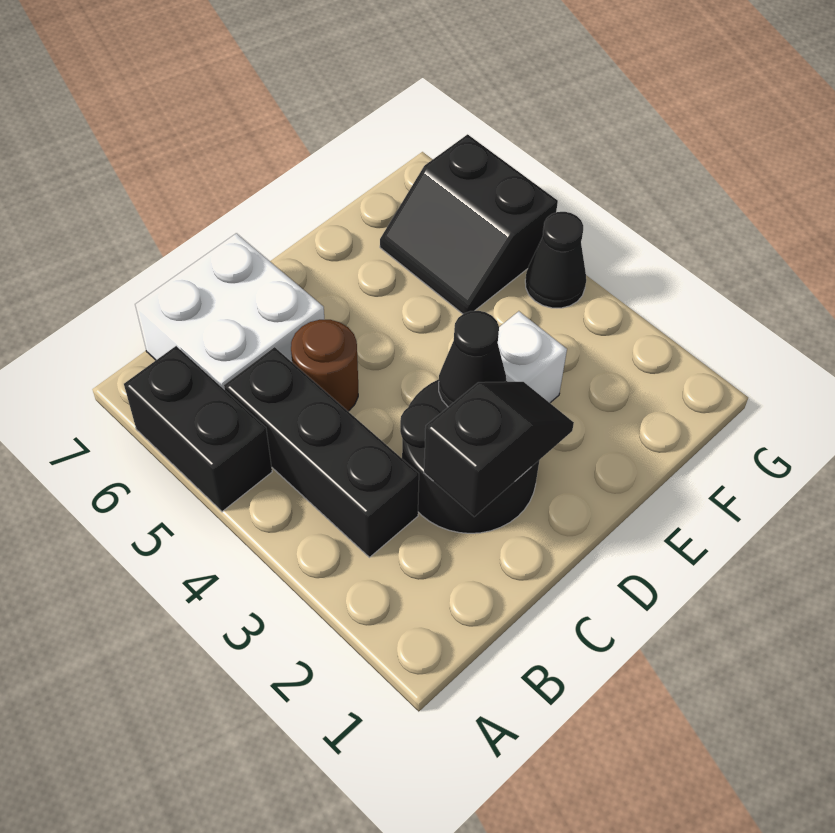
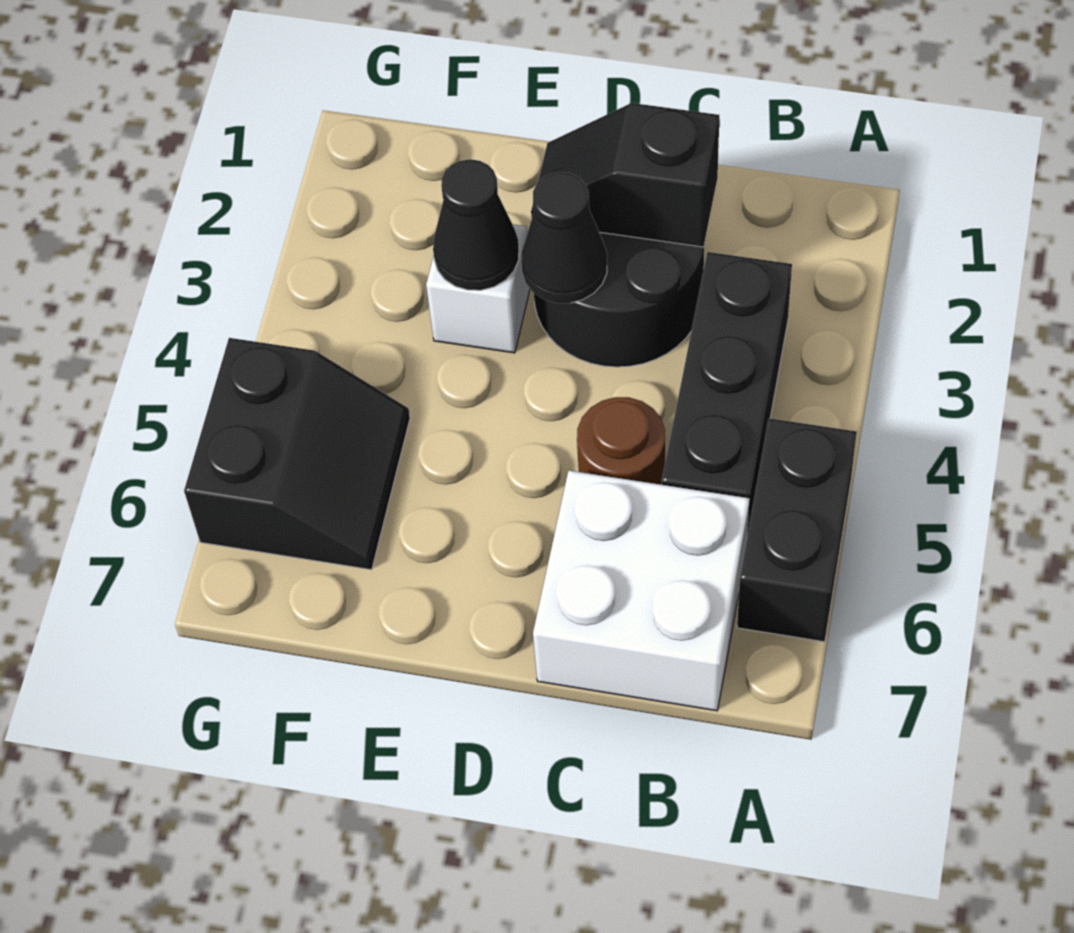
black cone G4 level 1 -> black cone E3 level 2

